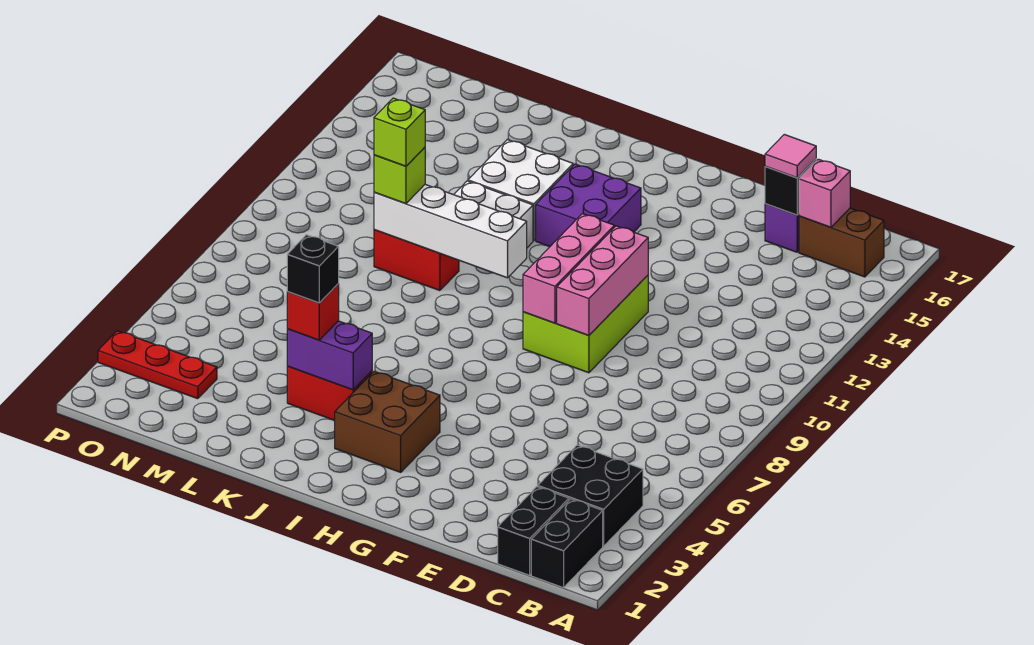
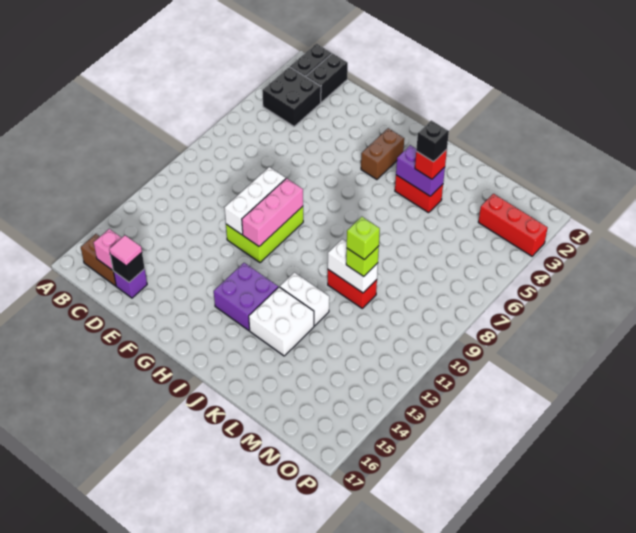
pink brick F9:F11 level 2 -> white brick F9:F11 level 2
brown brick H3:I4 level 1 -> brown brick H3:H4 level 1
white brick I10:L10 level 2 -> white brick K10:L10 level 2
red plate N3:P3 level 1 -> red brick N3:P3 level 1

